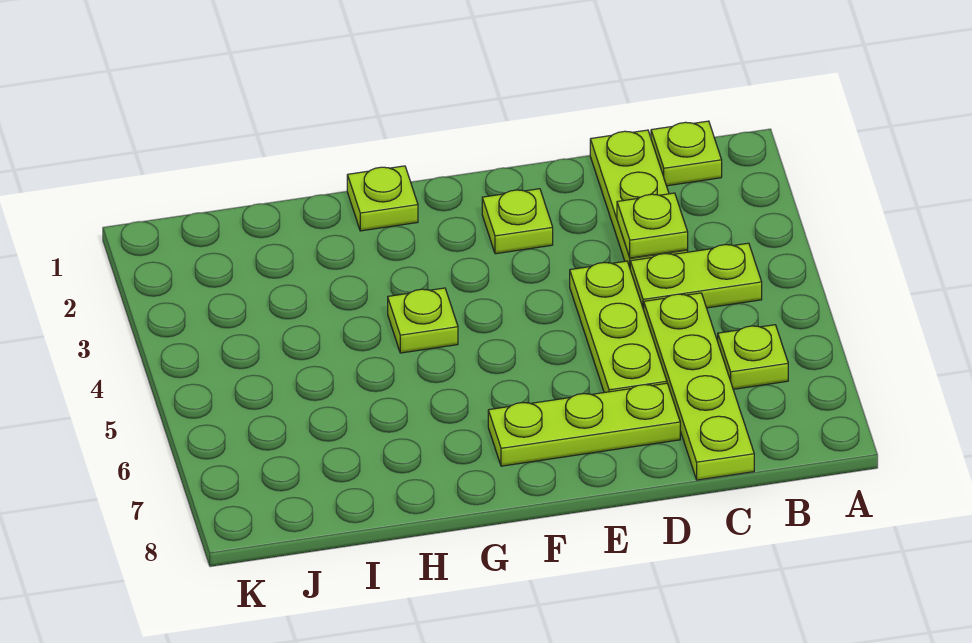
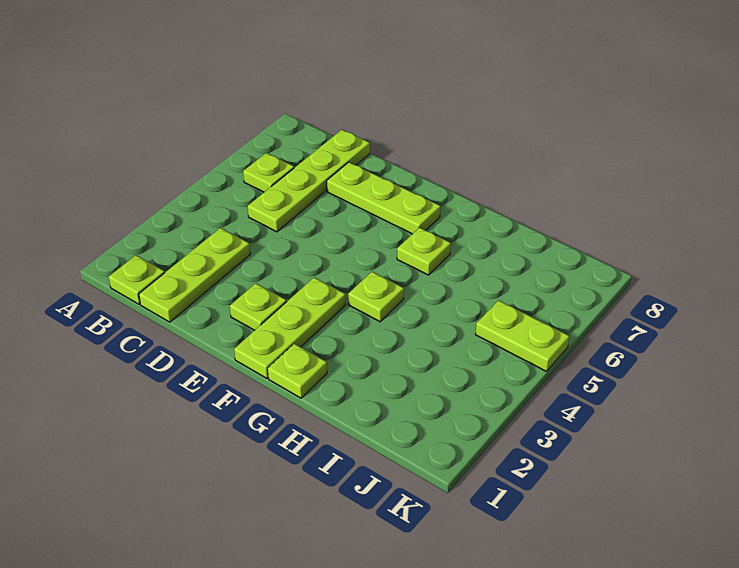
lime plate B4:C4 level 1 -> lime plate J5:K5 level 1
lime plate C3 level 2 -> lime plate G6 level 1
lime plate D4:D6 level 1 -> lime plate F1:F3 level 1

